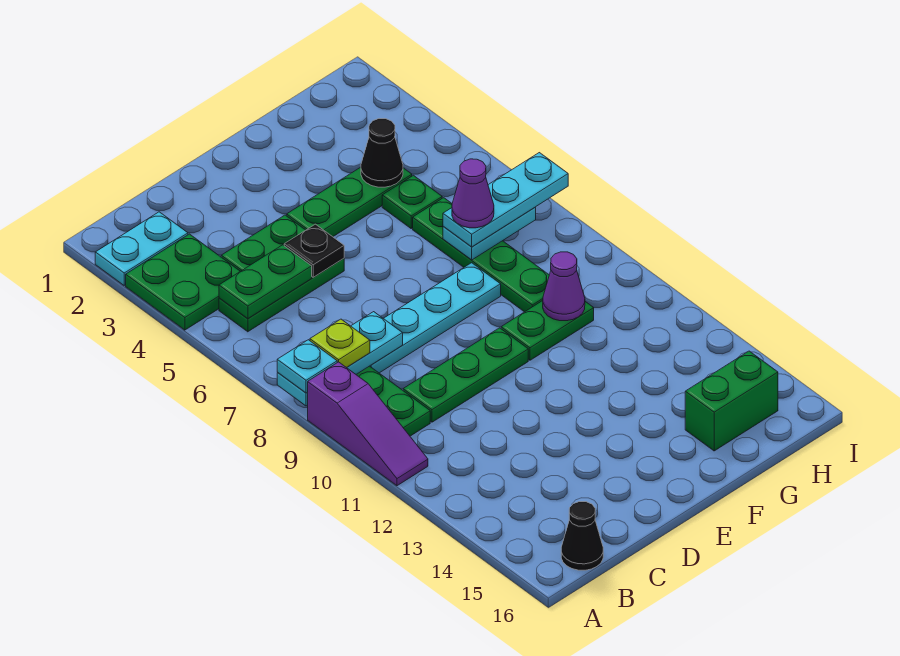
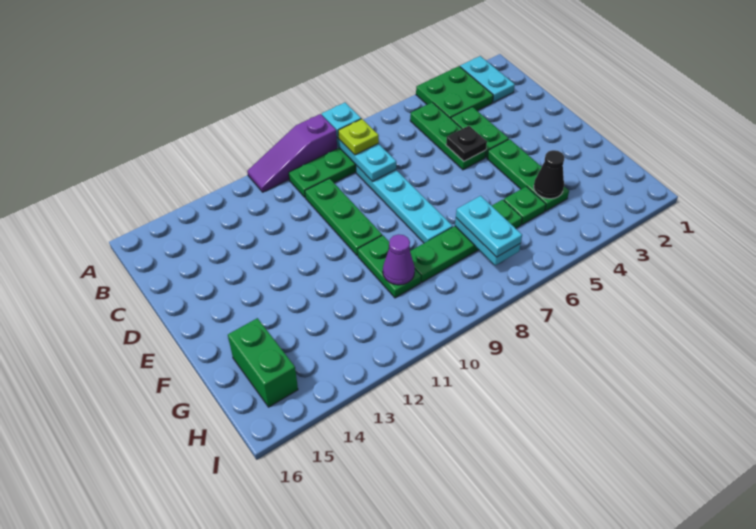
green plate B5:C5 level 2 -> none
black cone B16 level 1 -> none
cyan plate G7:I7 level 3 -> cyan plate G7:H7 level 3
purple cone G7 level 4 -> none

